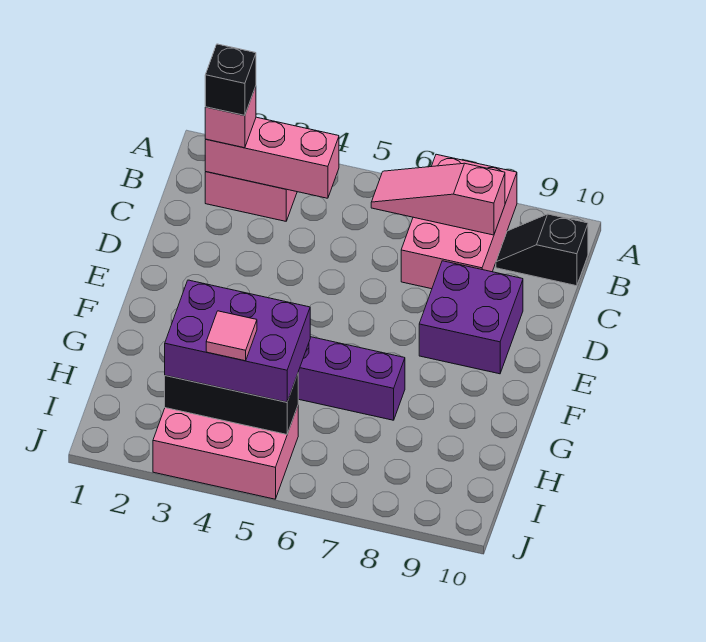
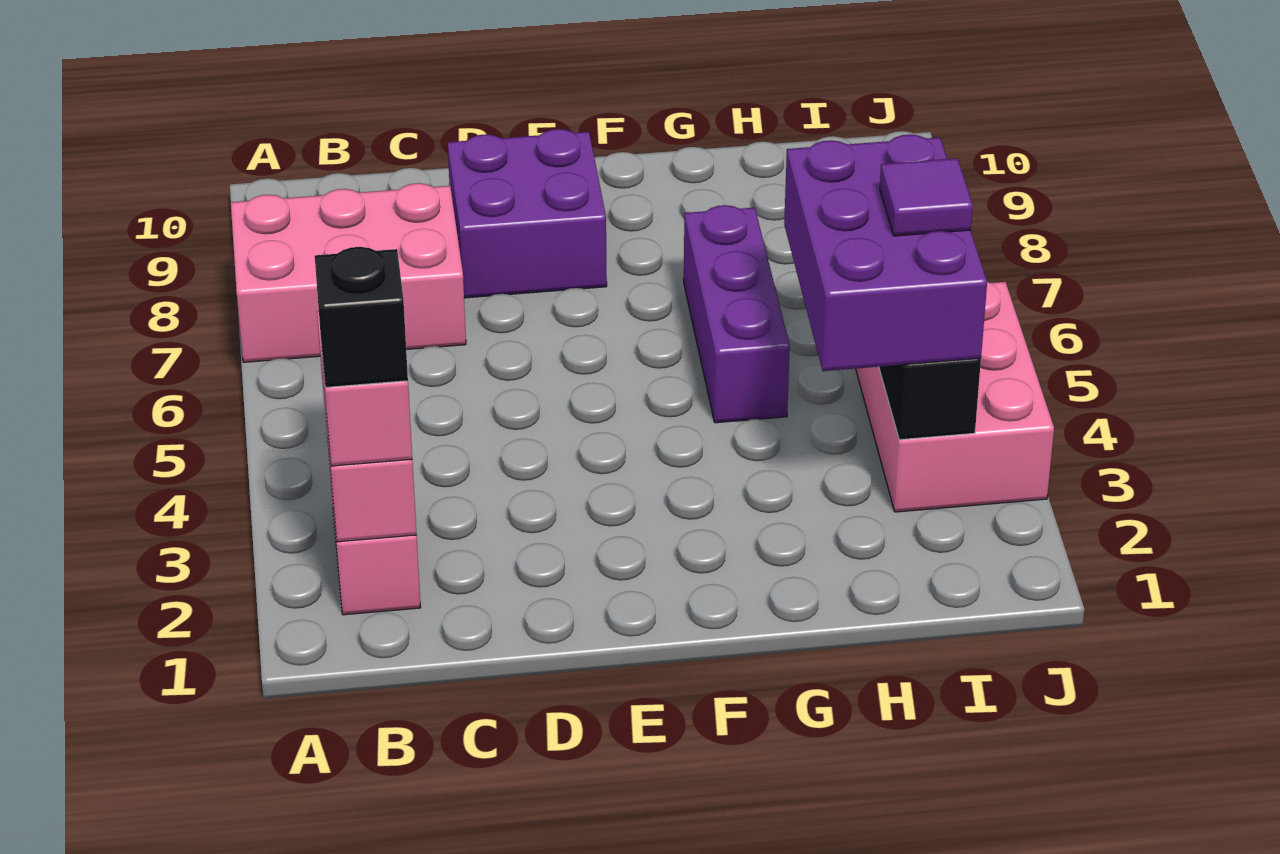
pink slope B6:B8 level 2 top 8 -> none
black slope B9:B10 level 1 top 10 -> none
pink tile I4 level 4 -> purple tile I4 level 4

